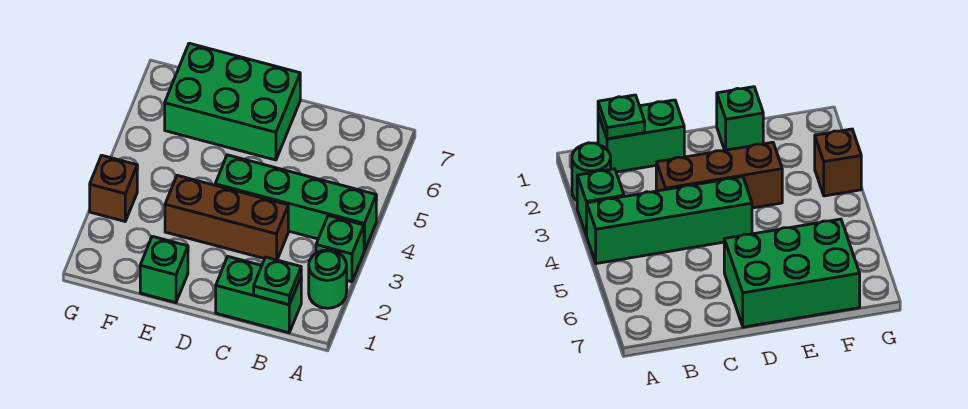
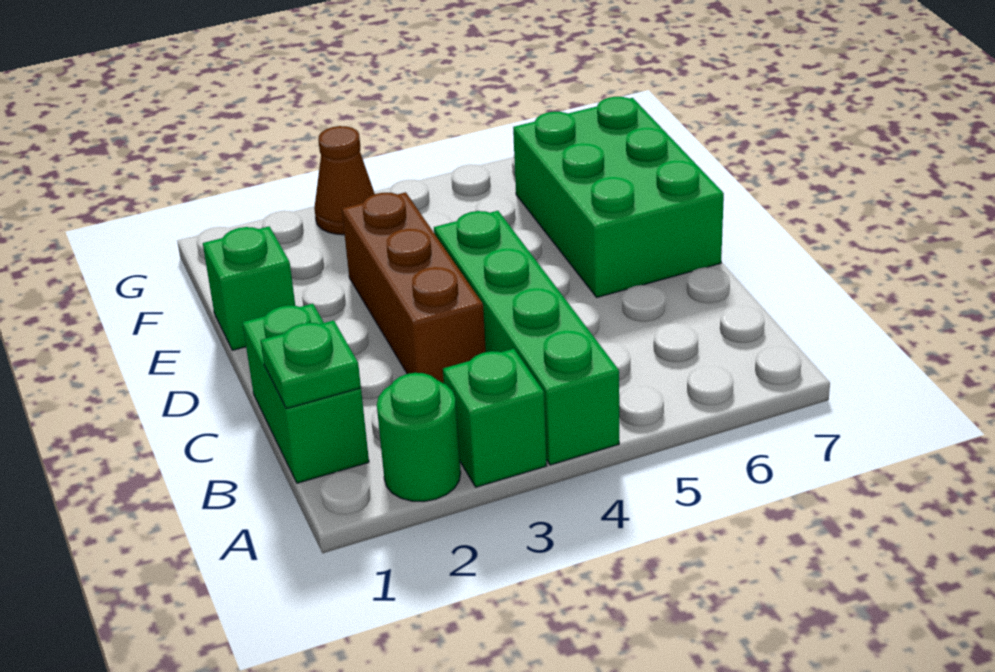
brown brick G3 level 1 -> brown cone G3 level 1

